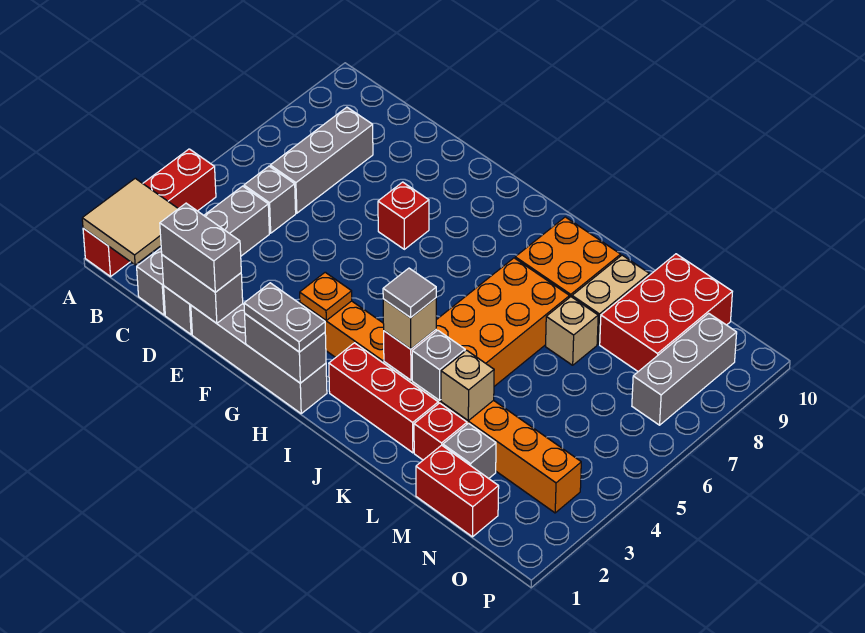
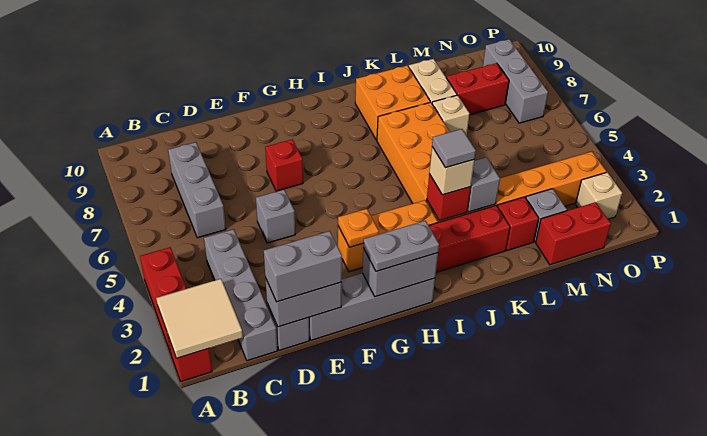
grey brick C5 level 1 -> grey brick E5 level 1
tan brick L3 level 2 -> tan brick O2 level 1
red brick M8:N10 level 1 -> red brick M8:N8 level 1

